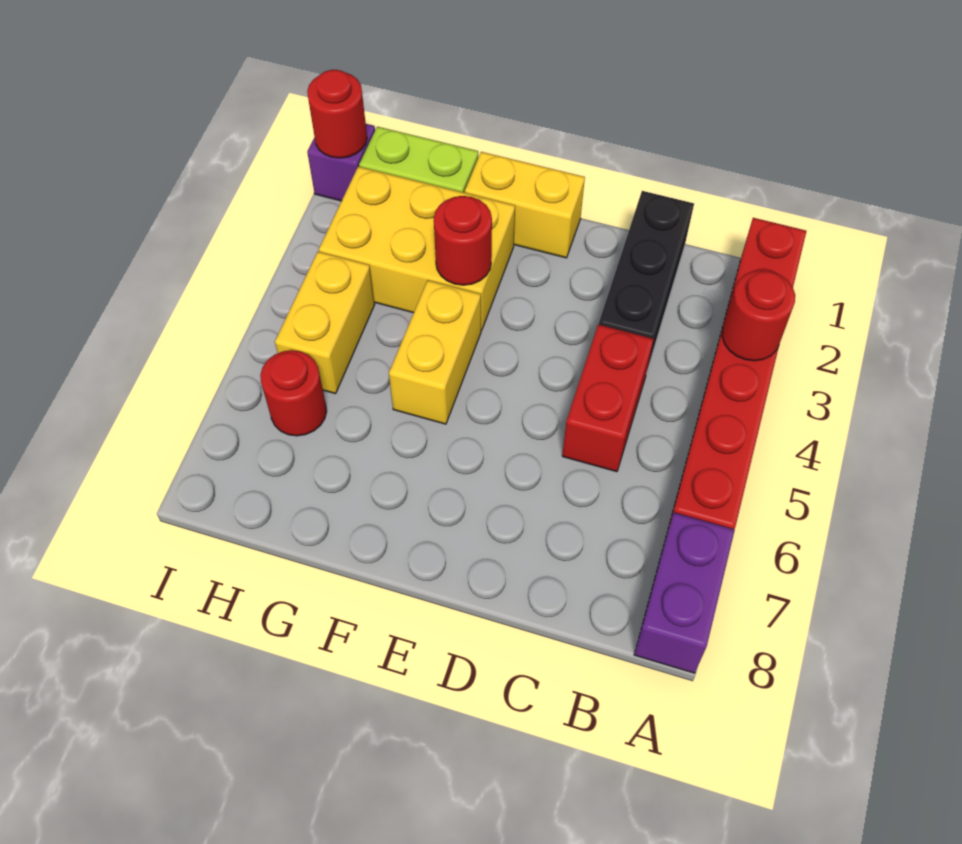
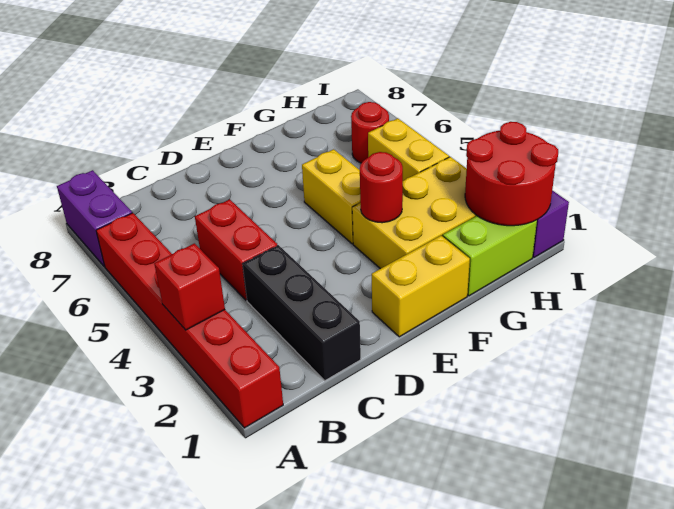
red round brick A3 level 2 -> red brick A3 level 2
red round brick I1 level 2 -> red round brick H1:I2 level 2

